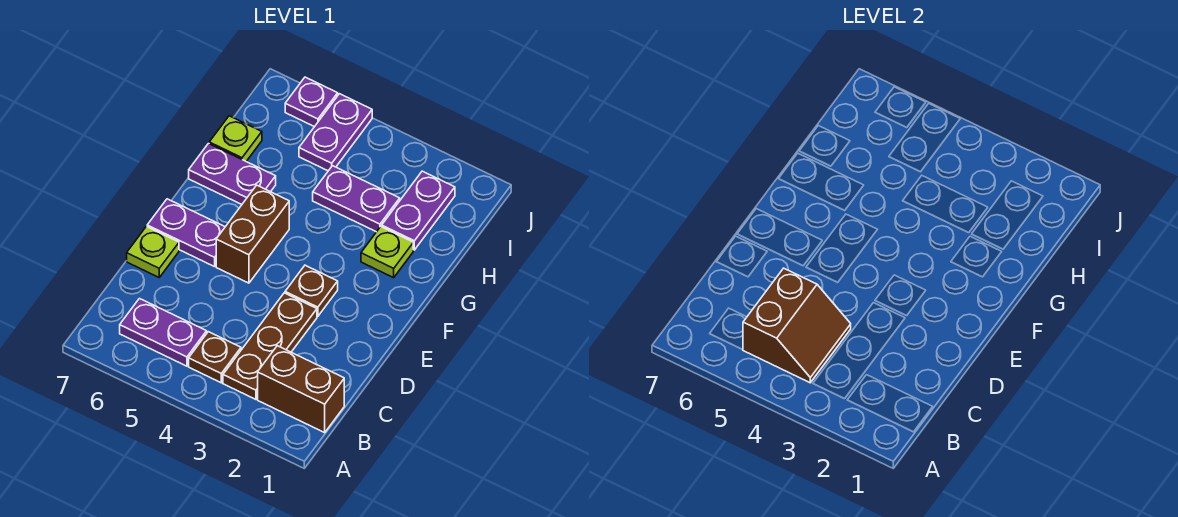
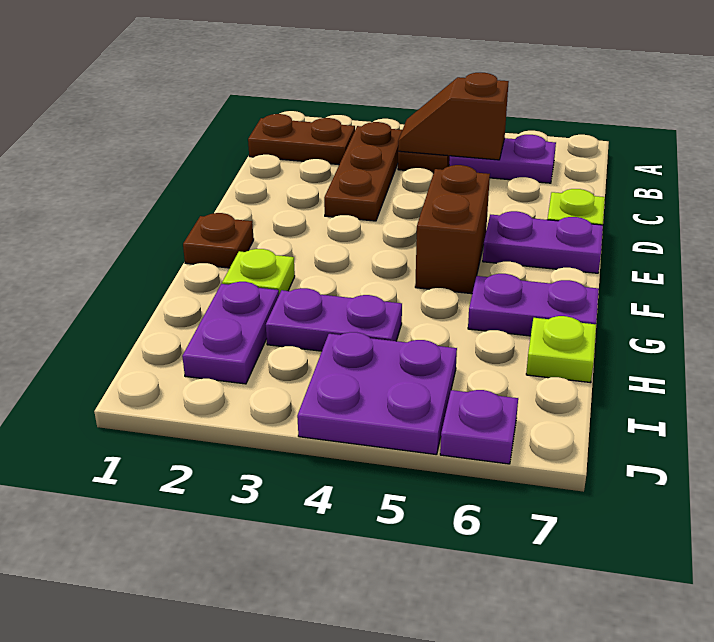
brown brick B1:B2 level 1 -> brown plate B1:B2 level 1
brown slope B4:C5 level 2 top 5 -> brown slope B4:B5 level 2 top 5
brown plate E3 level 1 -> brown plate F1 level 1
purple plate I5:J5 level 1 -> purple plate I4:J5 level 1

